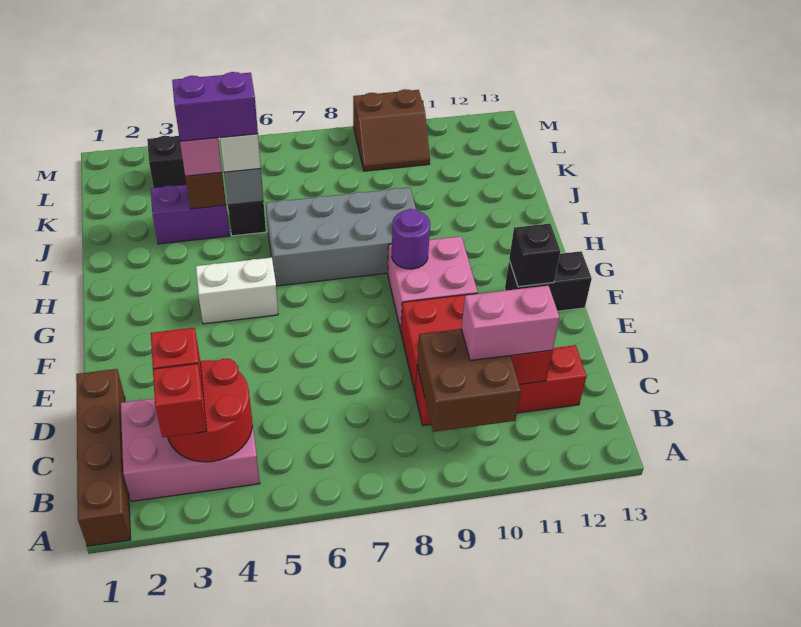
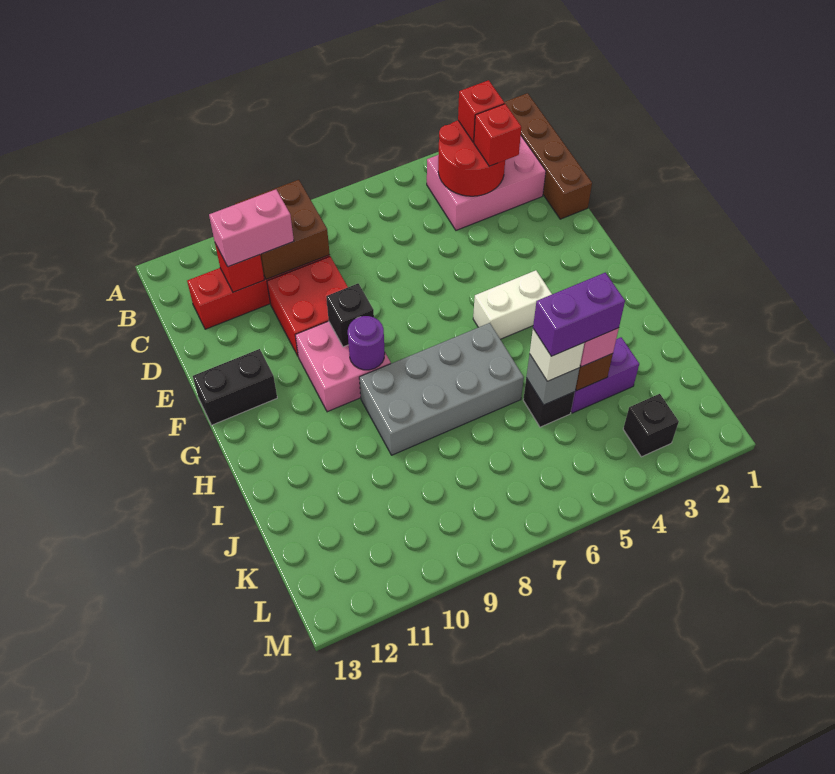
black brick F12 level 2 -> black brick F9 level 2
brown slope L9:M10 level 1 top M -> none

